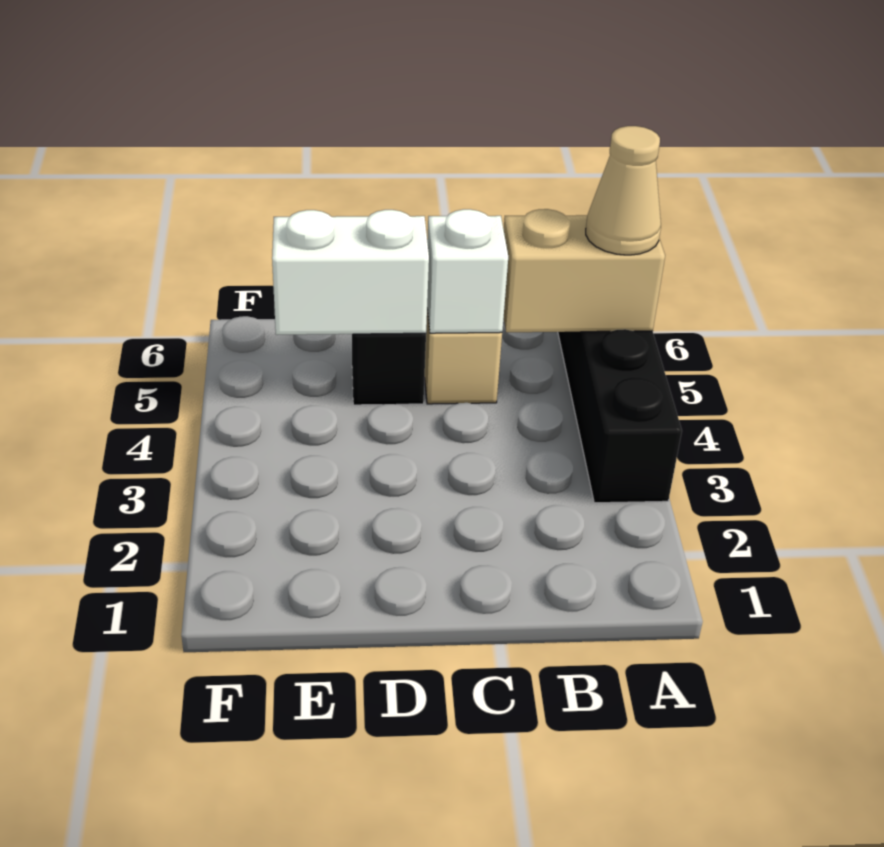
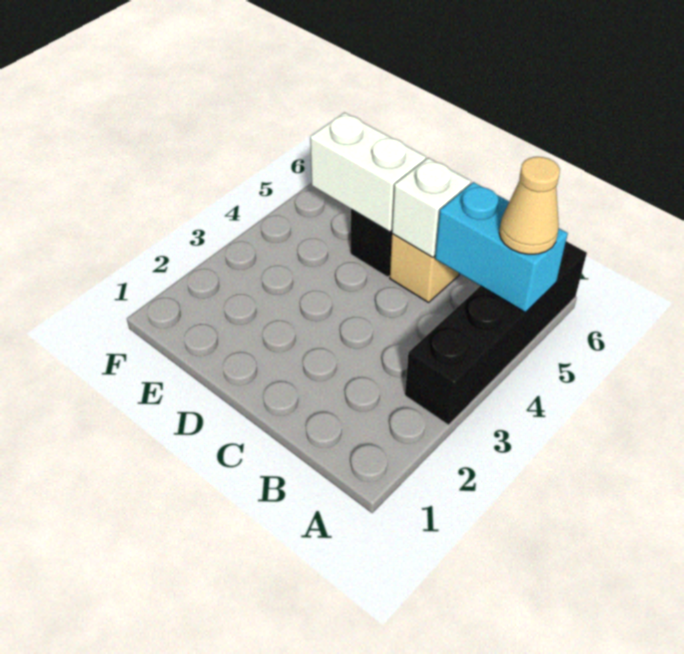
tan brick A5:B5 level 2 -> cyan brick A5:B5 level 2

